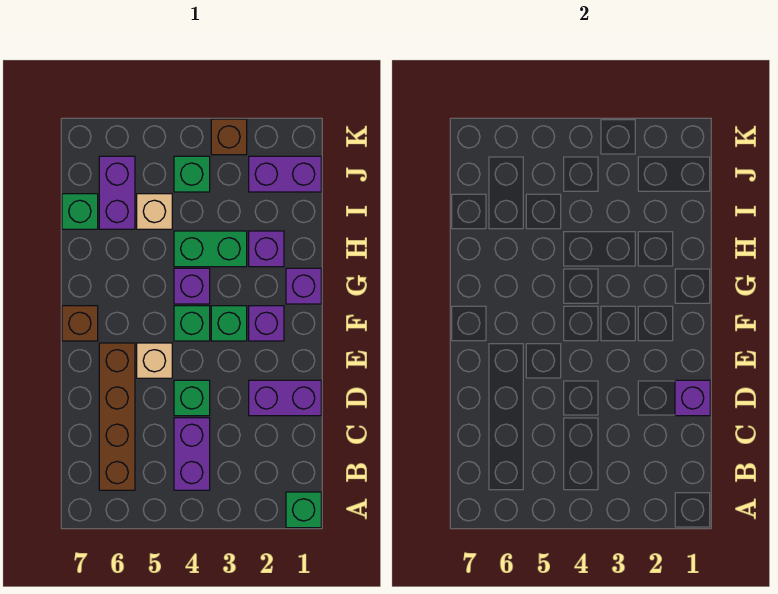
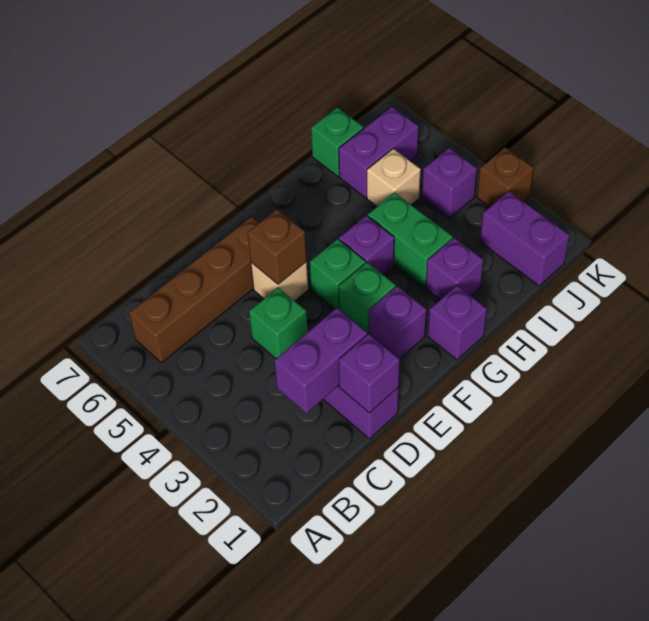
green brick A1 level 1 -> none
purple brick B4:C4 level 1 -> purple brick C2:D2 level 2
brown brick F7 level 1 -> brown brick E5 level 2
green brick J4 level 1 -> purple brick J4 level 1

